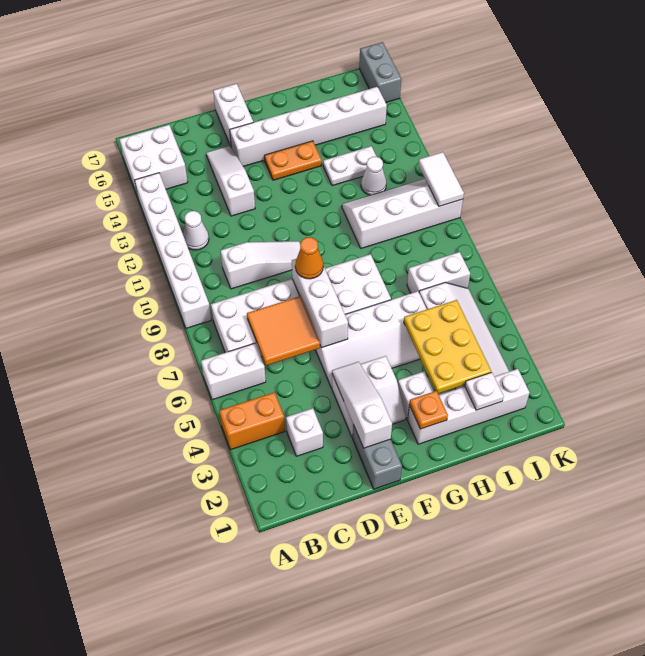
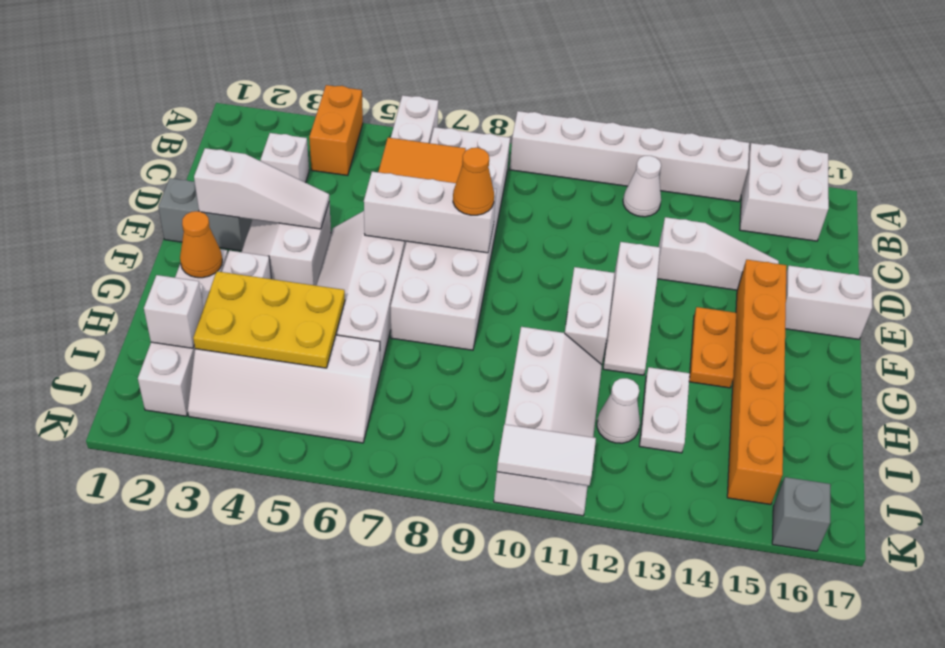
white slope C10:E10 level 1 top C -> white slope E12:G12 level 1 top E
white brick E15:J15 level 1 -> orange brick E15:J15 level 1
orange plate G2 level 2 -> orange cone G2 level 2
white plate I2 level 2 -> white brick I2 level 2
white brick I7:J7 level 1 -> white brick F11:G11 level 1
grey brick K16:K17 level 1 -> grey brick K16 level 1

